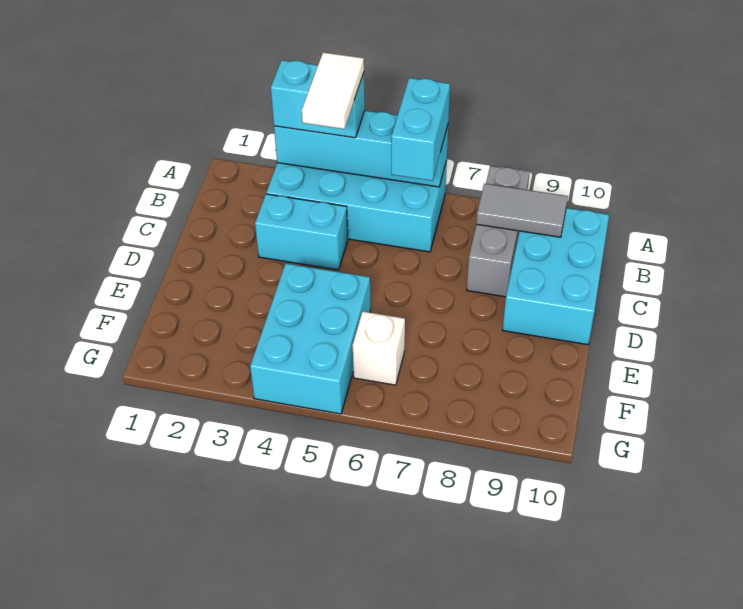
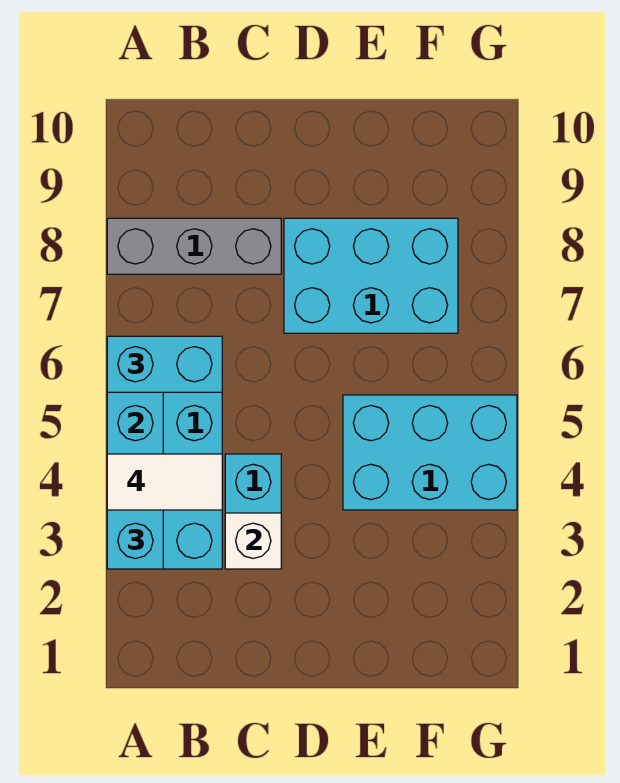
grey tile B8:B9 level 2 -> none
cyan brick B9:D10 level 1 -> cyan brick D7:F8 level 1
white brick F6 level 1 -> white brick C3 level 2

